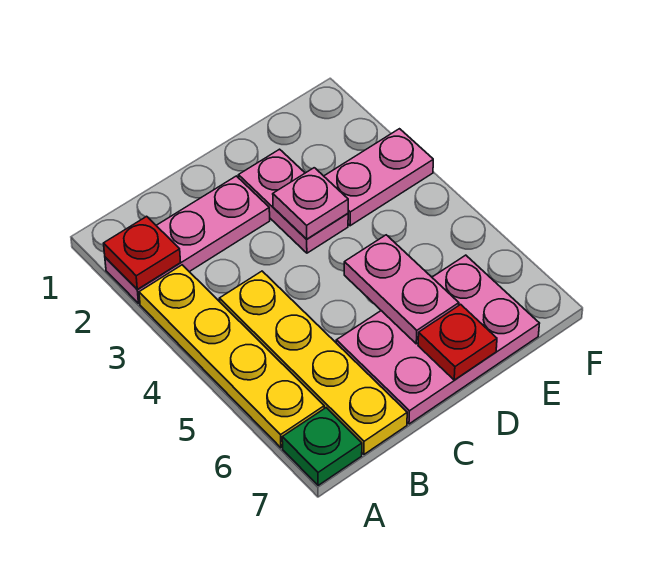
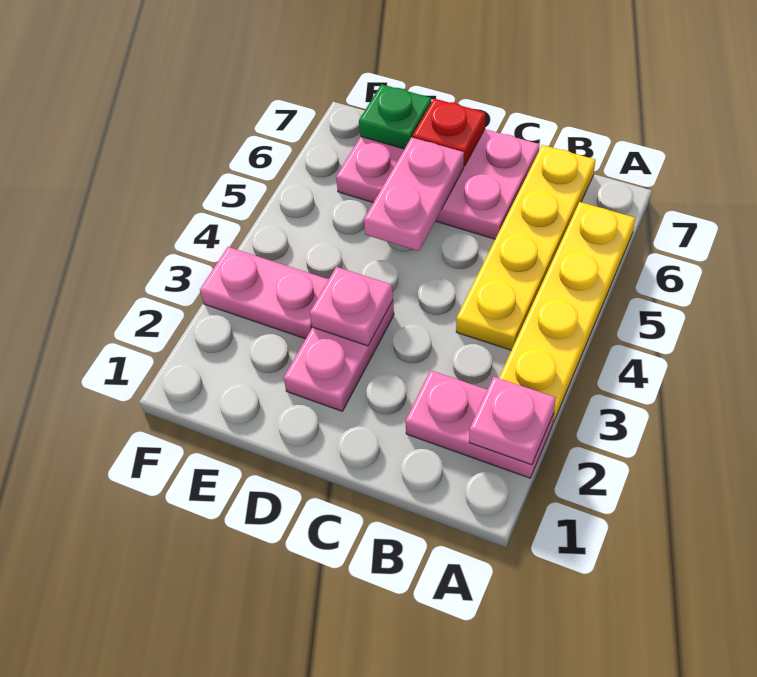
pink plate A2:C2 level 1 -> pink plate A2:B2 level 1
red plate A2 level 2 -> pink plate A2 level 2
green plate A7 level 1 -> green plate E7 level 2

